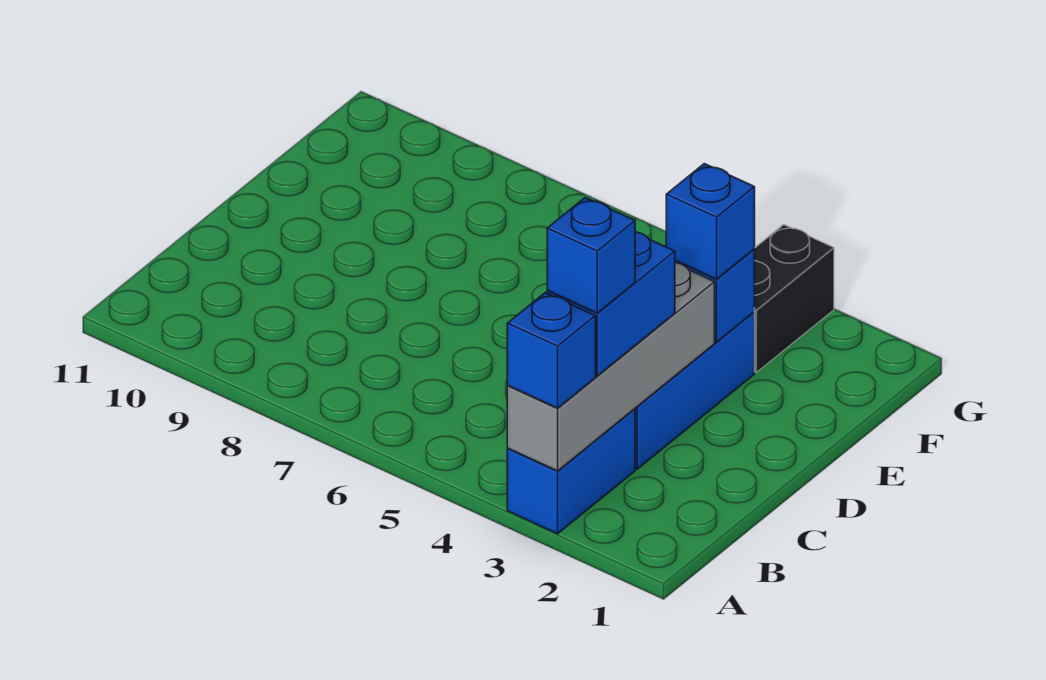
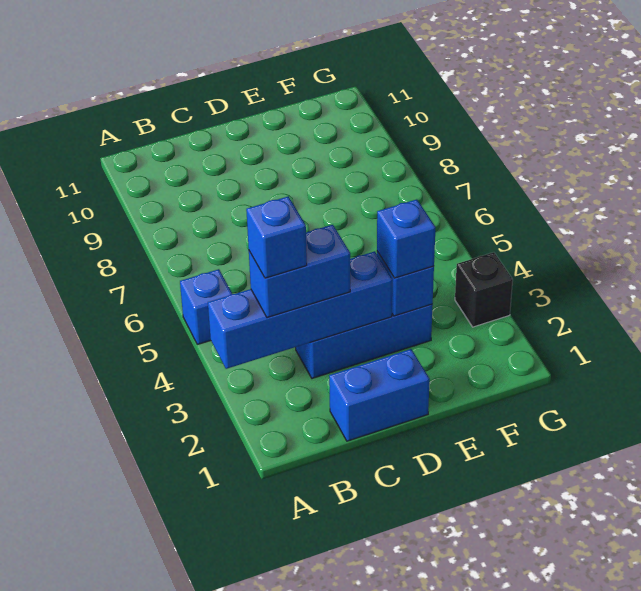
blue brick A3:B3 level 1 -> blue brick C1:D1 level 1
grey brick A3:D3 level 2 -> blue brick A3:D3 level 2
blue brick A3 level 3 -> blue brick A5 level 1
black brick F3:G3 level 1 -> black brick G3 level 1

